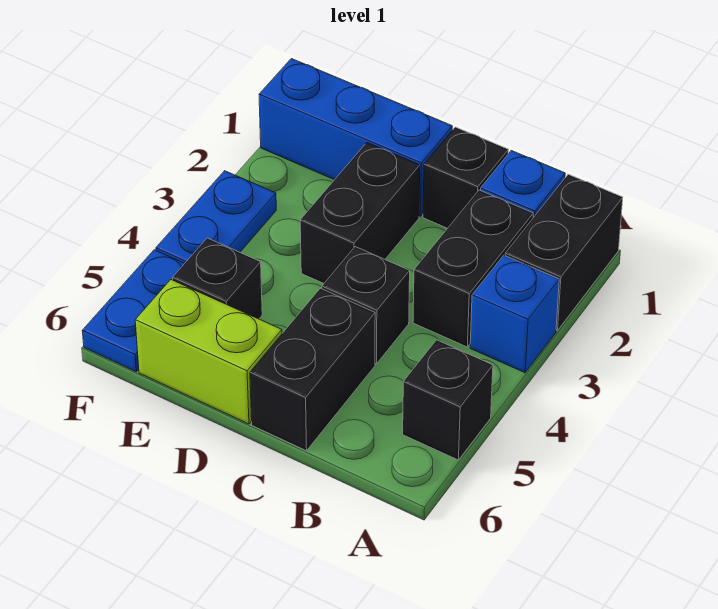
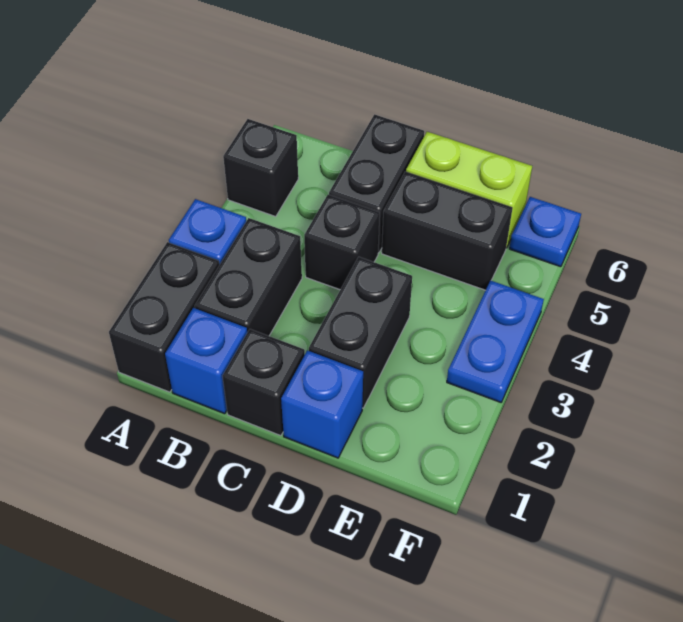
blue brick D1:F1 level 1 -> blue brick D1 level 1
black brick E5 level 1 -> black brick D5:E5 level 1
blue plate F5:F6 level 1 -> blue plate F6 level 1

